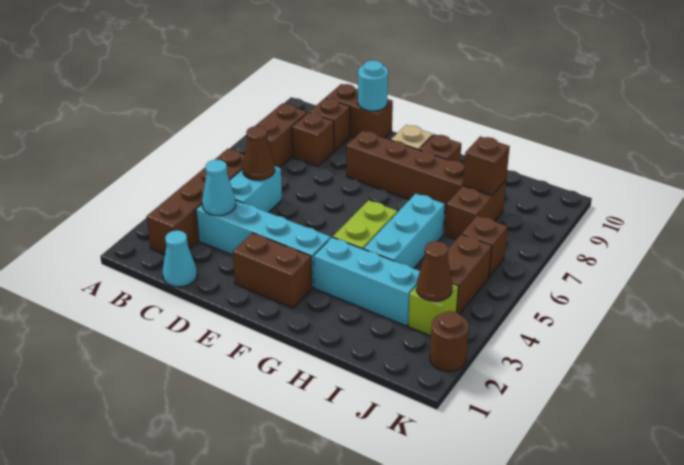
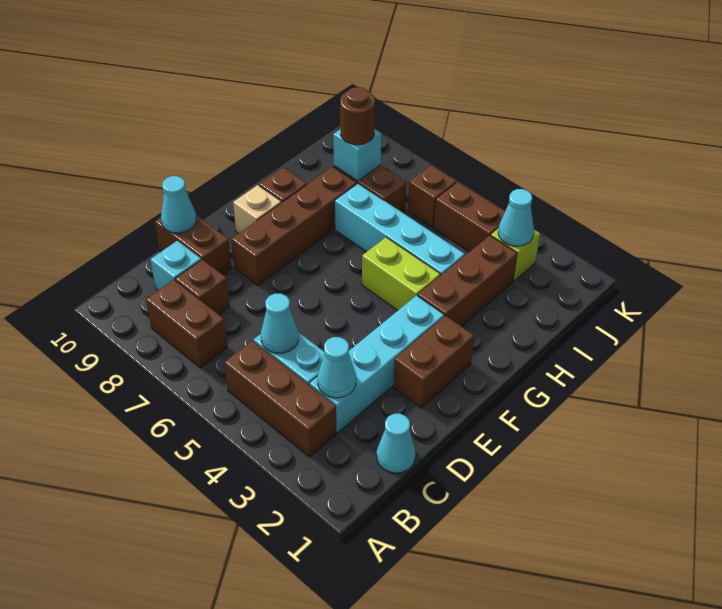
brown brick B2:B5 level 1 -> brown brick B3:B5 level 1
brown cone C5 level 2 -> cyan cone C5 level 2
brown brick C9 level 1 -> cyan brick C9 level 1
brown brick C10:D10 level 1 -> brown brick D9:D10 level 1
cyan round brick D10 level 2 -> cyan cone D10 level 2
cyan brick G3:I3 level 1 -> brown brick G3:I3 level 1
cyan brick H4:H6 level 1 -> cyan brick H4:H7 level 1
brown brick I8 level 2 -> cyan brick I8 level 2
brown cone J3 level 2 -> cyan cone J3 level 2
brown round brick K2 level 1 -> brown round brick I8 level 3

